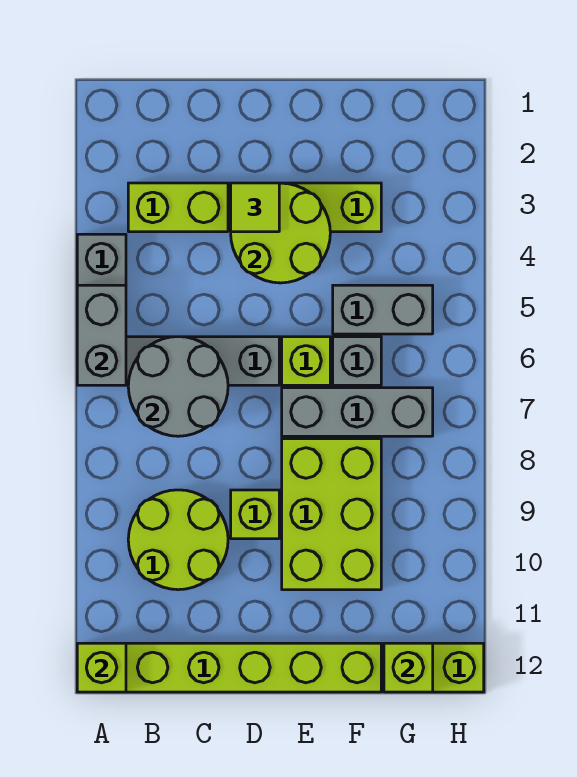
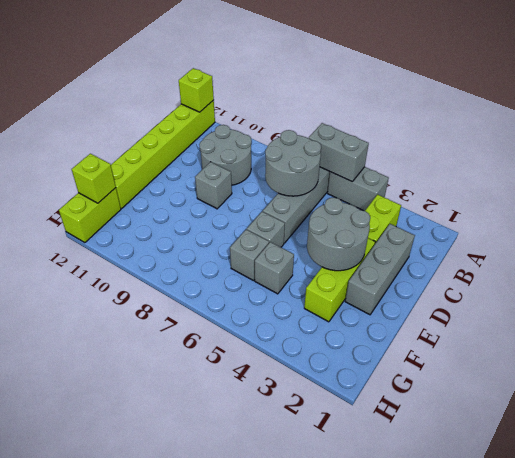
lime round brick B9:C10 level 1 -> grey round brick B9:C10 level 1
lime round brick D3:E4 level 2 -> grey round brick D3:E4 level 2
lime tile D3 level 3 -> none
lime brick D9 level 1 -> grey brick D9 level 1
lime brick E6 level 1 -> grey brick E6 level 1
grey brick E7:G7 level 1 -> grey brick C2:E2 level 1
lime brick E8:F10 level 1 -> none
grey brick F5:G5 level 1 -> grey brick F5 level 1

